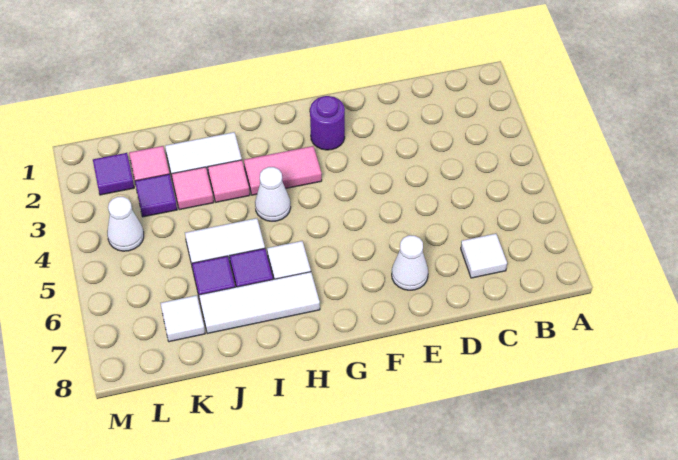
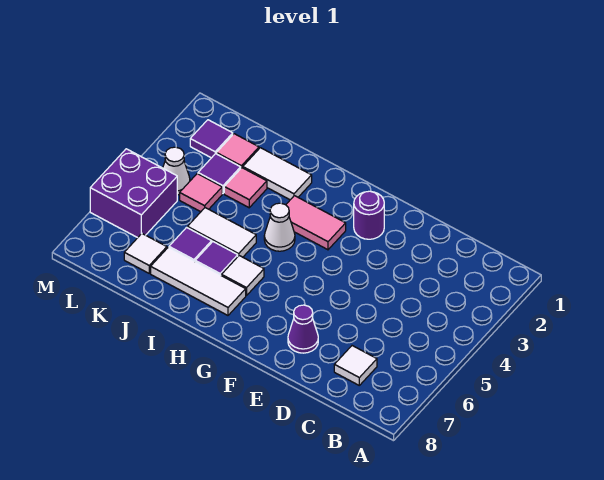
white cone E7 level 1 -> purple cone E7 level 1
pink tile I3 level 1 -> pink tile K4 level 1
none -> purple brick L5:M6 level 1

